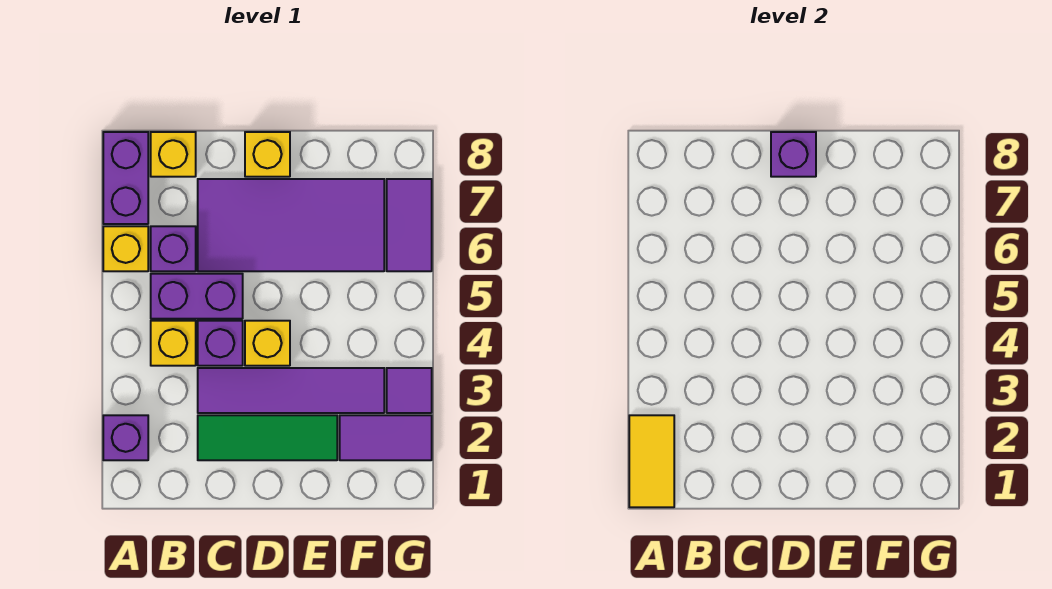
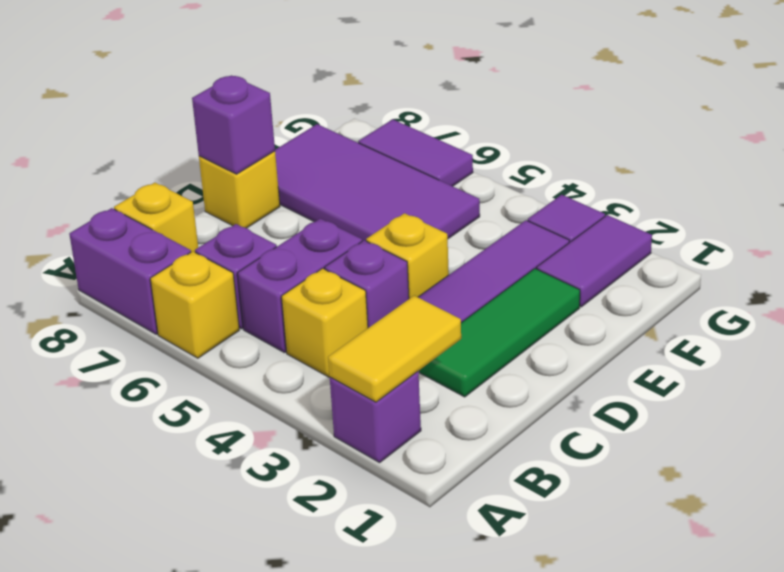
yellow tile A1:A2 level 2 -> yellow tile A2:B2 level 2
purple tile C6:F7 level 1 -> purple tile E5:F8 level 1

